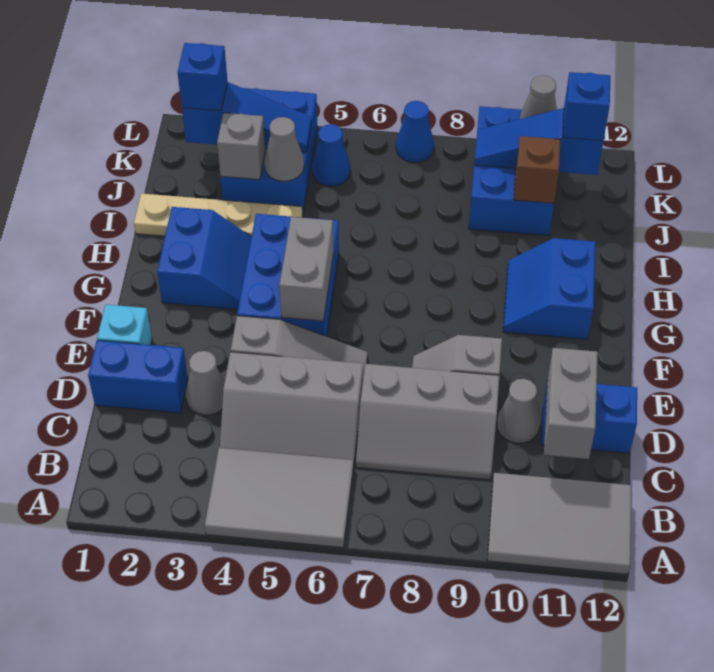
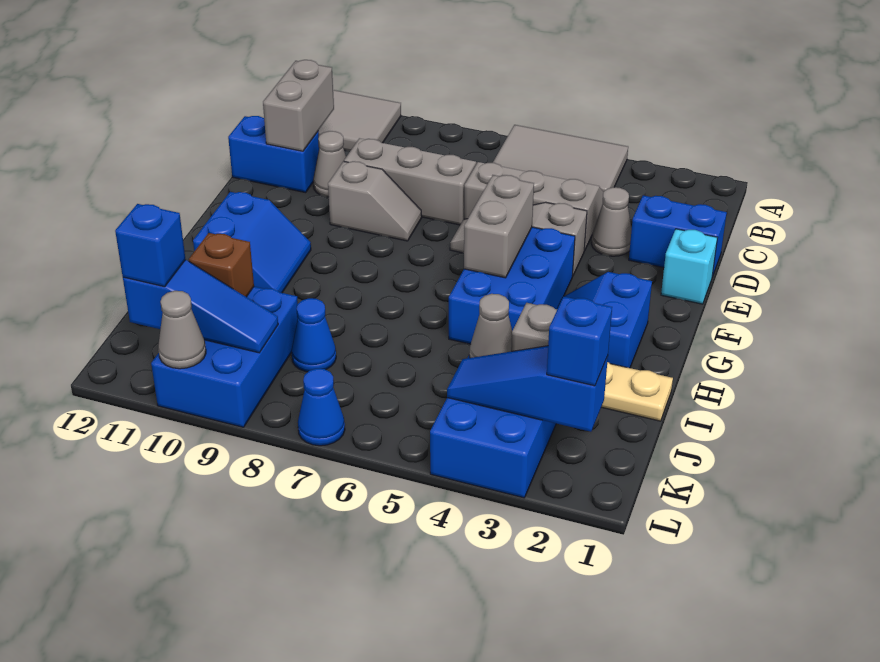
blue cone K5 level 1 -> blue cone J8 level 1

